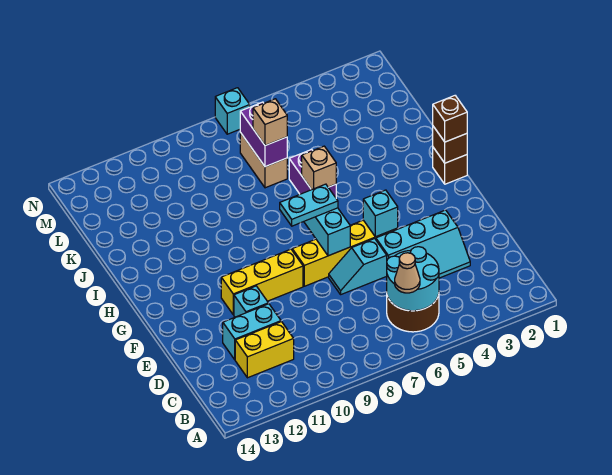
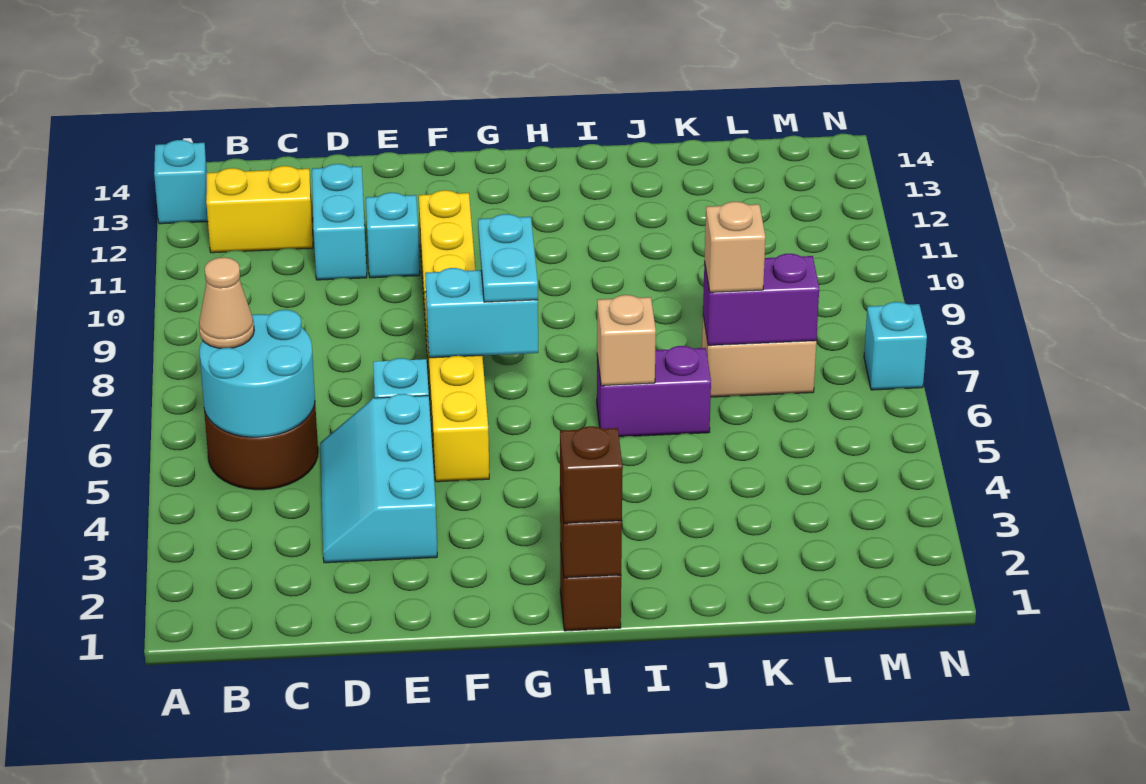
yellow brick C11:C12 level 1 -> yellow brick B12:C12 level 1
cyan brick F5 level 2 -> cyan brick A13 level 1

